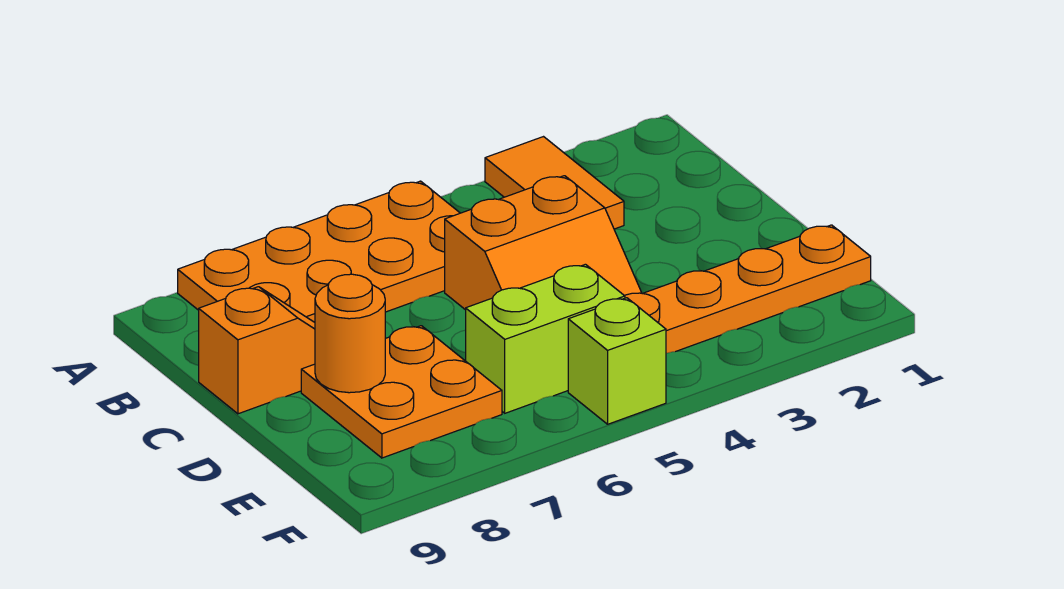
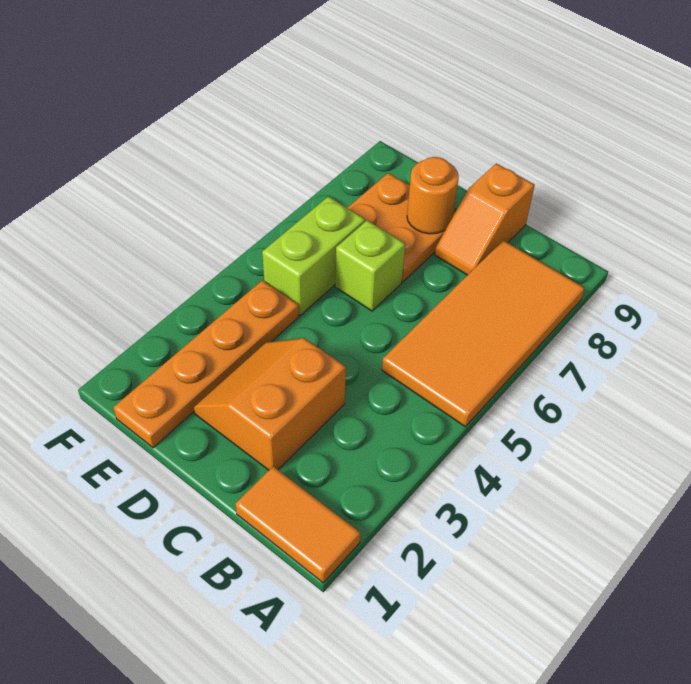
orange tile A3:B3 level 1 -> orange tile A1:B1 level 1
orange plate A5:B8 level 1 -> orange tile A5:B8 level 1
orange slope C4:D5 level 1 top C -> orange slope C2:D3 level 1 top C
lime brick F5 level 1 -> lime brick D6 level 1

